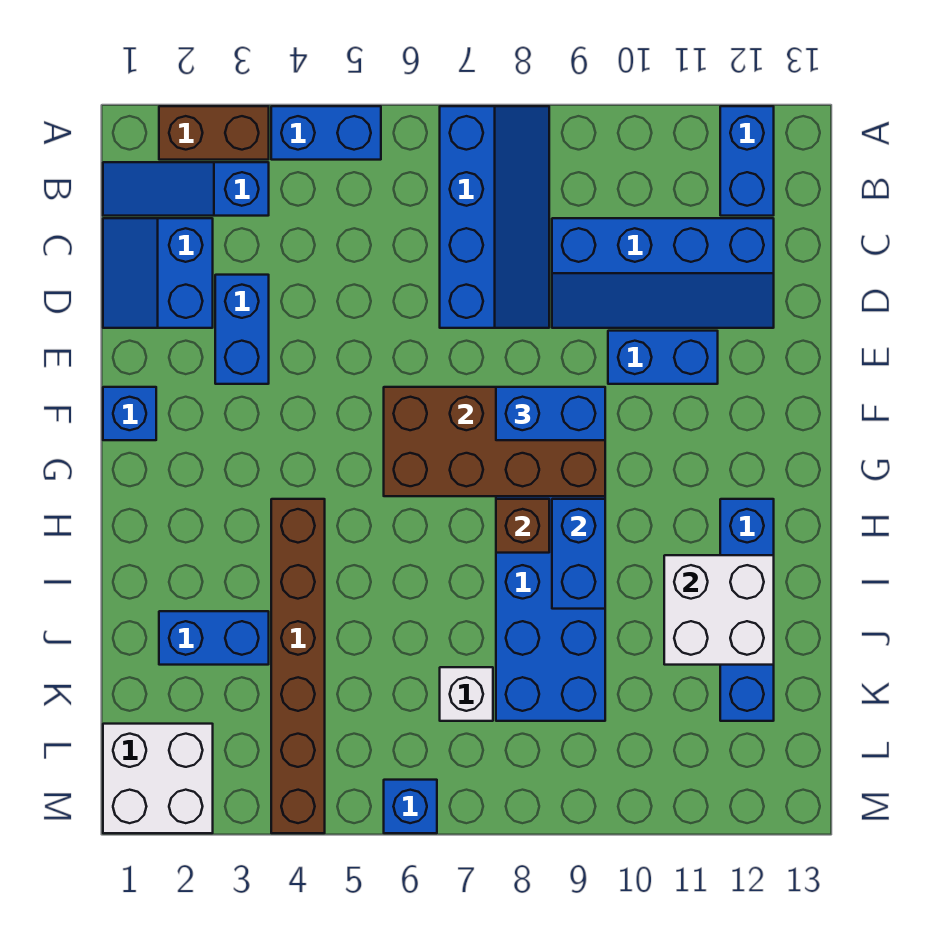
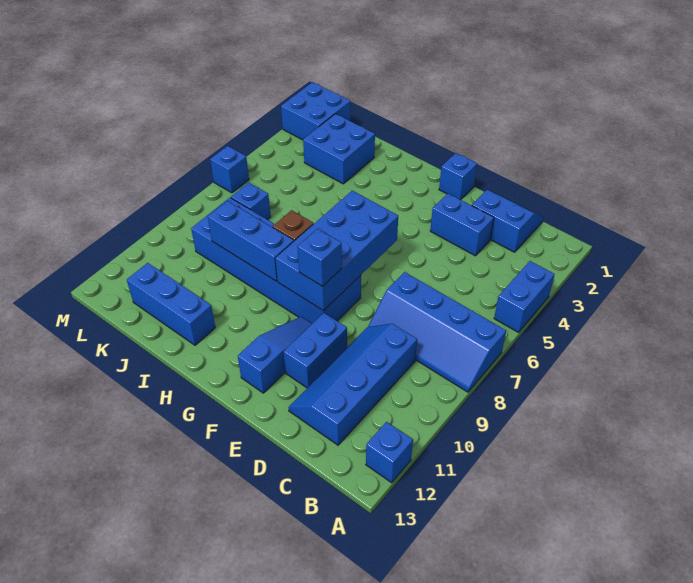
brown brick A2:A3 level 1 -> none
blue brick A12:B12 level 1 -> blue brick A12 level 1
blue slope B1:B3 level 1 top 3 -> blue slope F10:F12 level 1 top 12
brown brick F6:G9 level 2 -> blue brick F6:G9 level 2
blue brick F8:F9 level 3 -> blue brick F9 level 3
brown brick H4:M4 level 1 -> none
blue brick H9:I9 level 2 -> blue brick H9:J9 level 2
blue brick H12:K12 level 1 -> blue brick I12:K12 level 1
white brick I11:J12 level 2 -> none
blue brick J2:J3 level 1 -> blue brick J2:K3 level 1
white brick K7 level 1 -> blue brick K7 level 1
white brick L1:M2 level 1 -> blue brick L1:M2 level 1

